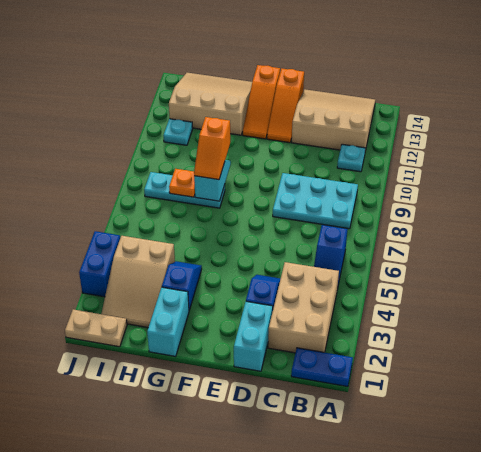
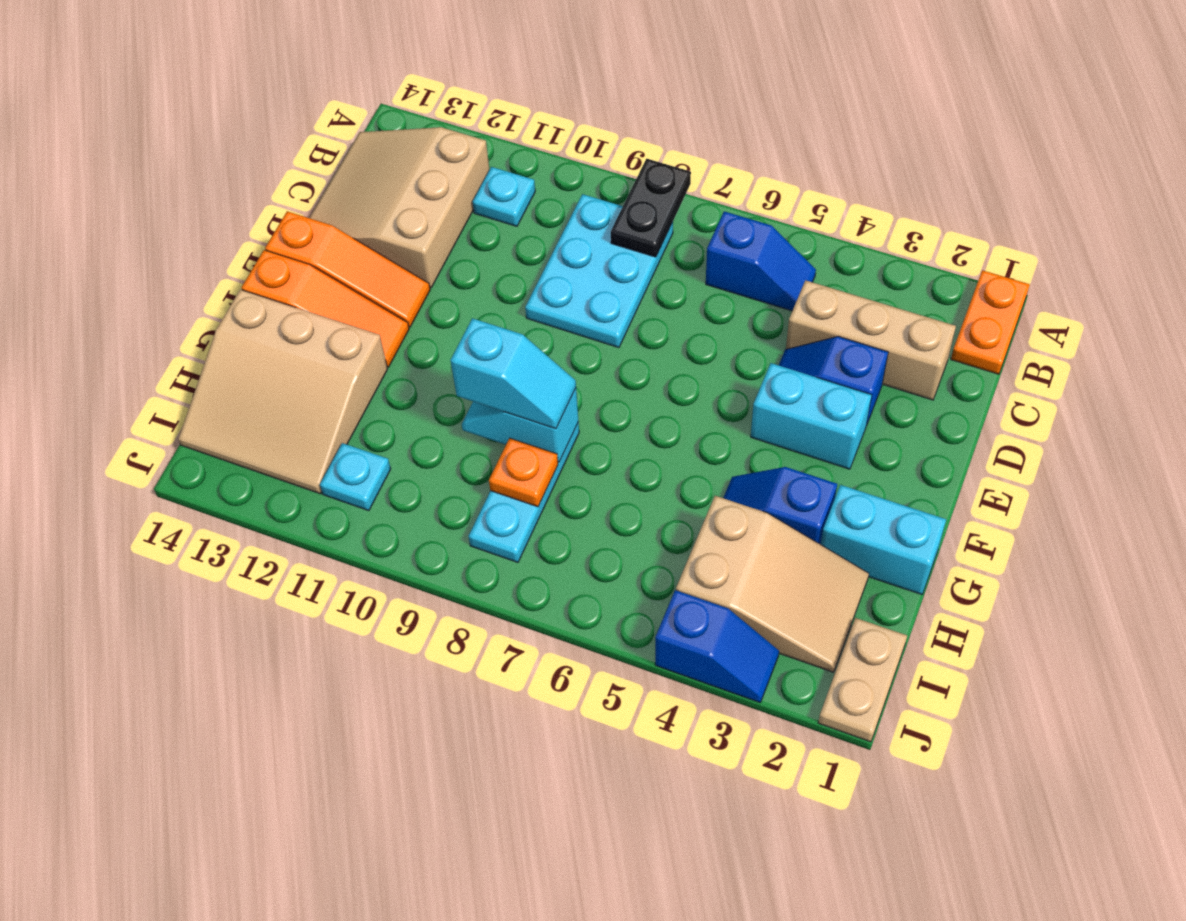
blue plate A1:B1 level 1 -> orange plate A1:B1 level 1
none -> black plate A8:B8 level 2
tan brick B2:C4 level 1 -> tan brick C2:C4 level 1
cyan brick D1:D2 level 1 -> cyan brick E3:E4 level 1
orange slope G8:G9 level 3 top 9 -> cyan slope G8:G9 level 3 top 9
tan slope G12:I14 level 1 top 12 -> tan slope G12:I14 level 1 top G
blue brick J3:J4 level 1 -> blue slope J3:J4 level 1 top 4

